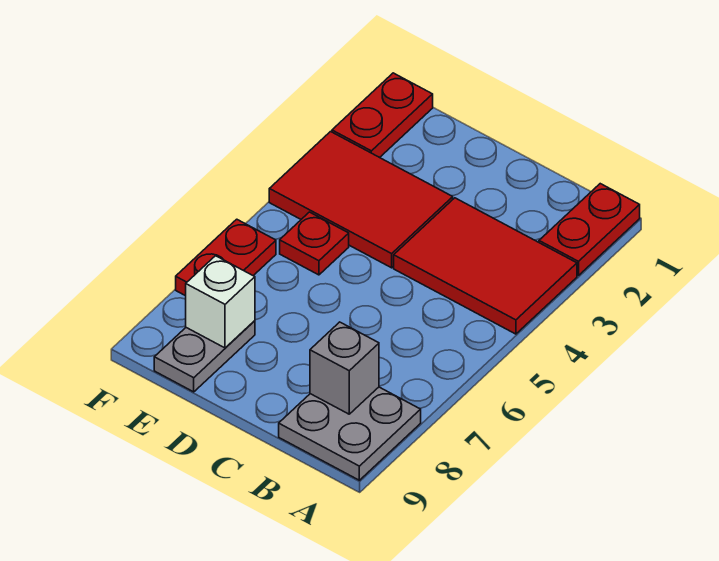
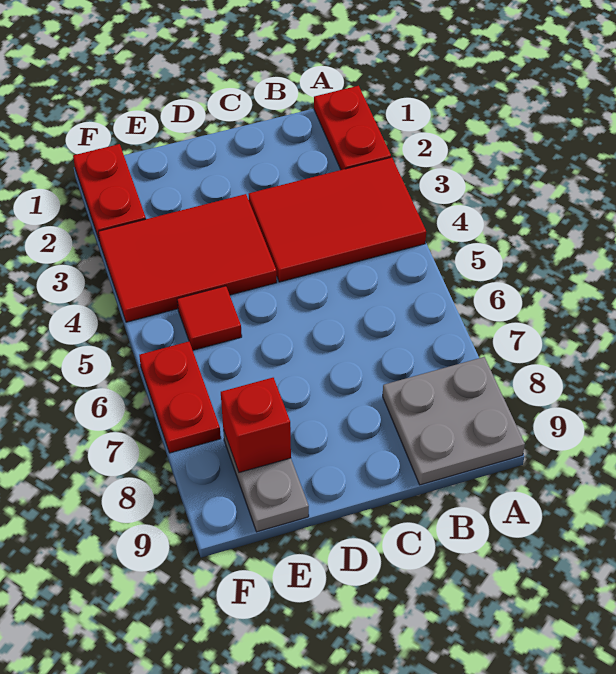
grey brick B8 level 2 -> none
red plate E5 level 1 -> red tile E5 level 1
white brick E8 level 2 -> red brick E8 level 2

